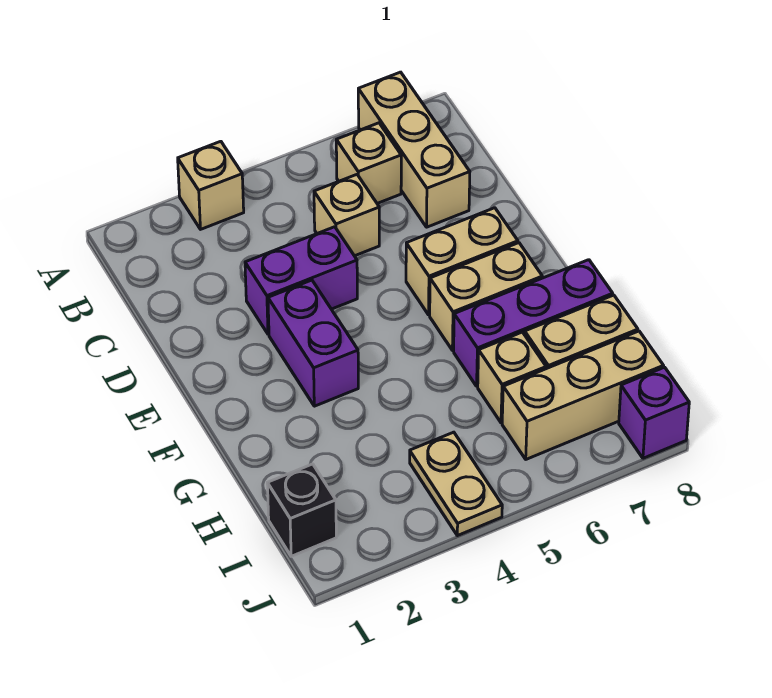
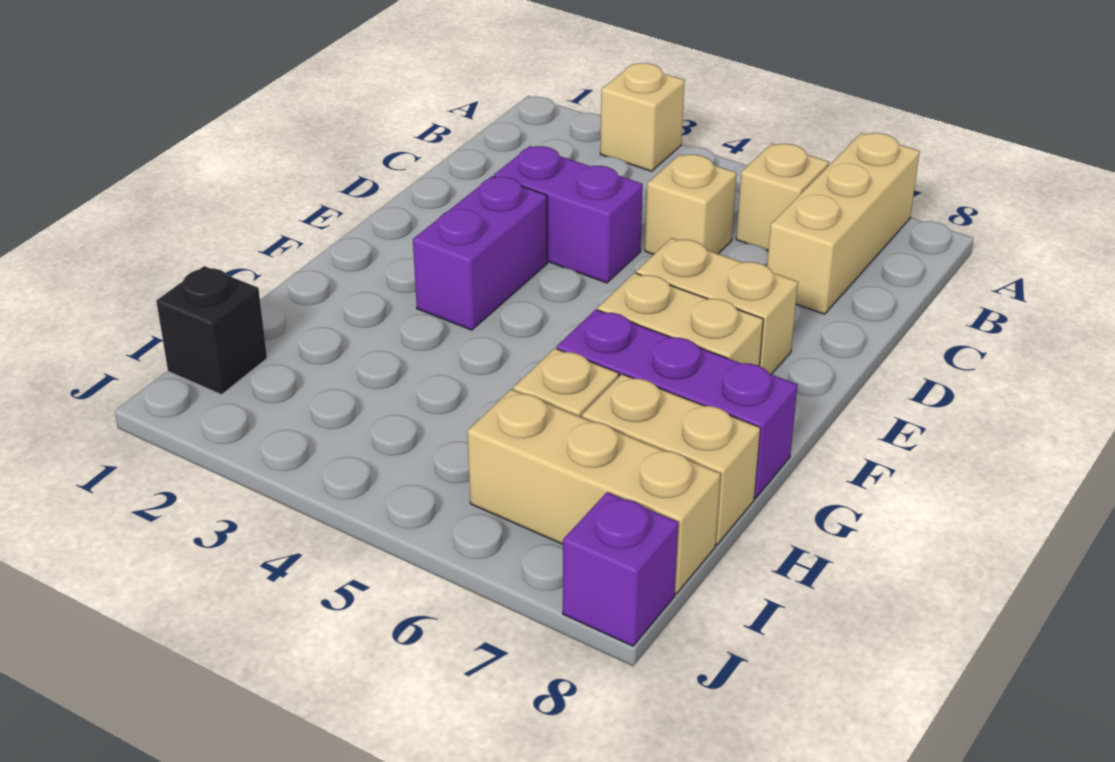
tan plate I4:J4 level 1 -> none

